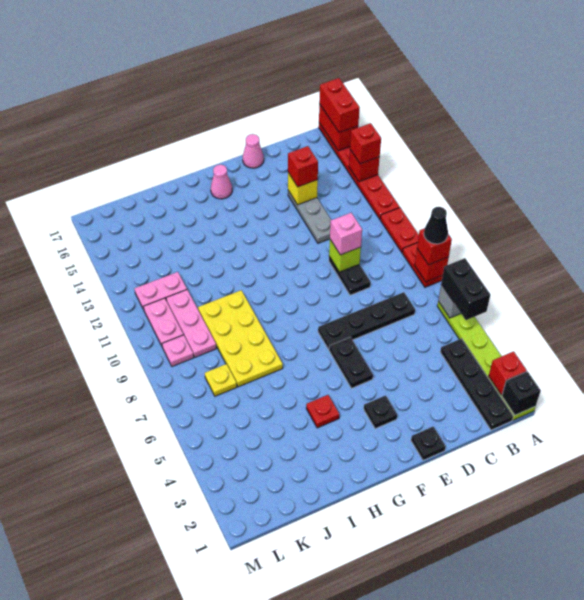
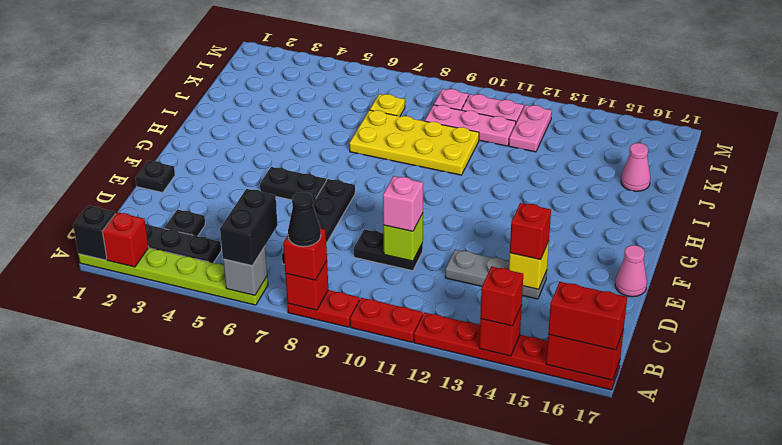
black brick A5:A6 level 3 -> black brick A6:B6 level 3
black plate F3 level 1 -> black plate C3 level 1
pink cone G16 level 1 -> pink cone J16 level 1
red plate H4 level 1 -> none

